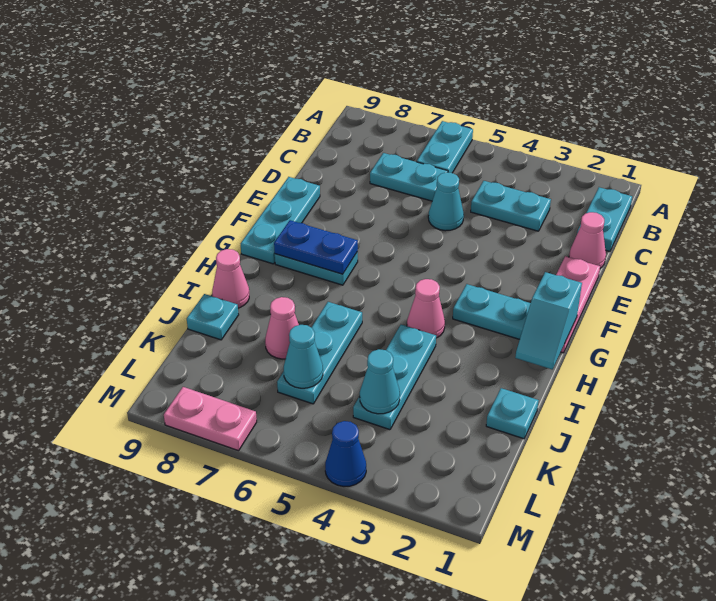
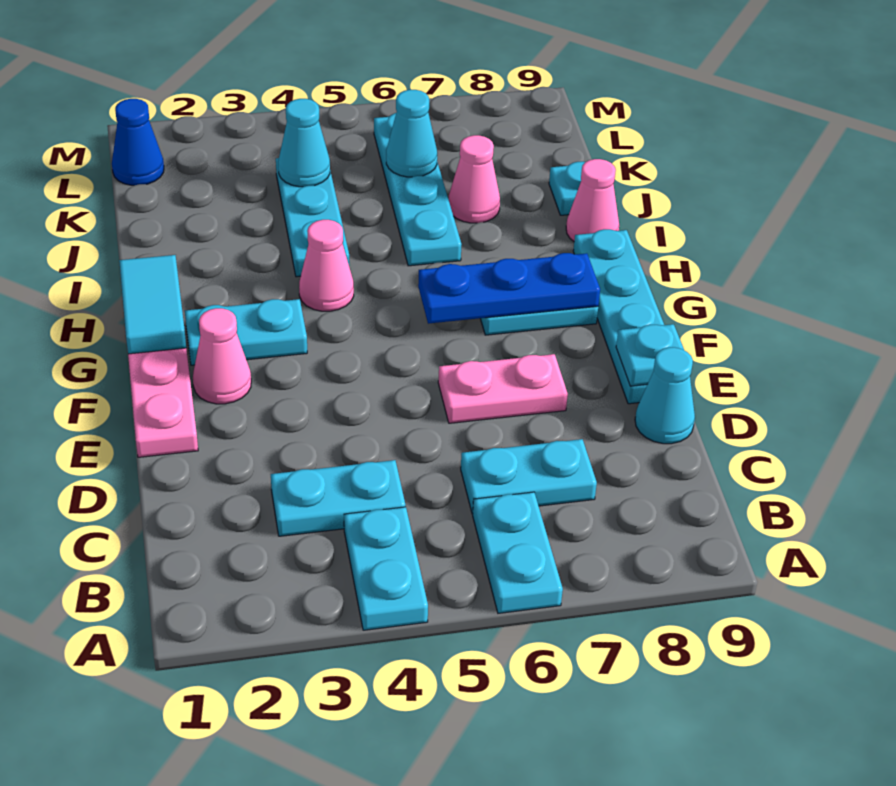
cyan plate B1:C1 level 1 -> cyan plate A4:B4 level 1
pink cone D1 level 1 -> pink cone F2 level 1
cyan cone D5 level 1 -> cyan cone D9 level 1
cyan plate E9:G9 level 1 -> cyan plate E9:H9 level 1
cyan slope G1:H1 level 2 top G -> cyan tile G1:H1 level 2
blue plate G7:G8 level 2 -> blue plate G6:G8 level 2
cyan plate I6:K6 level 1 -> cyan plate I6:L6 level 1
cyan plate J1 level 1 -> cyan plate E9 level 2
blue cone M4 level 1 -> blue cone L1 level 1
pink plate M7:M8 level 1 -> pink plate E6:E7 level 1

